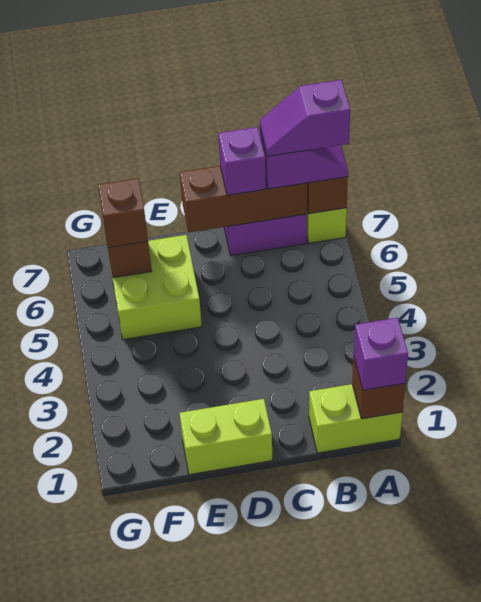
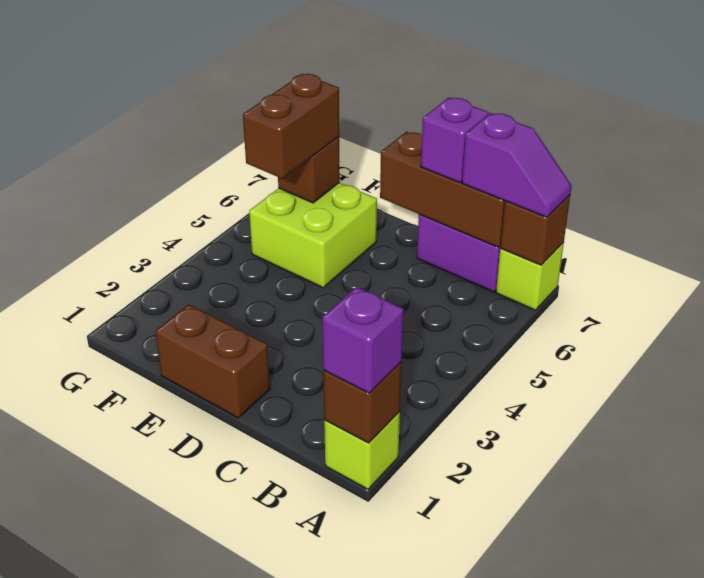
lime brick A1:B1 level 1 -> lime brick A1 level 1
purple slope A7:B7 level 4 top A -> none
lime brick D1:E1 level 1 -> brown brick D1:E1 level 1
brown brick F6 level 3 -> brown brick F5:F6 level 3

